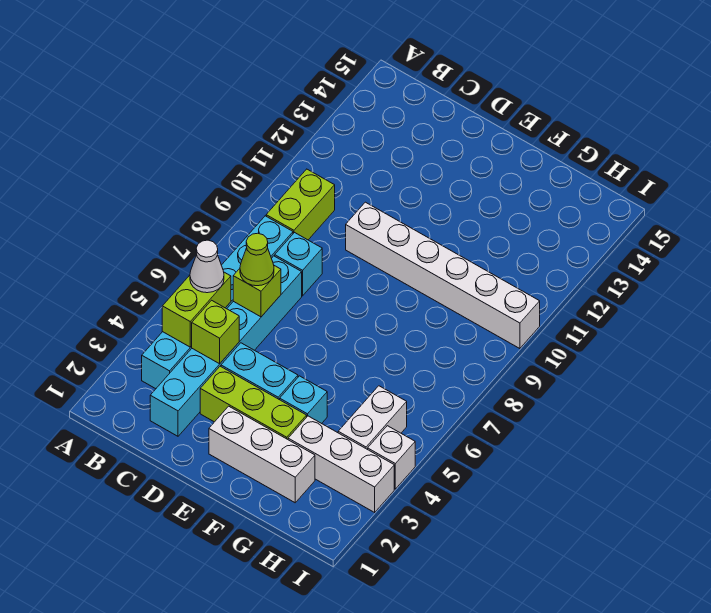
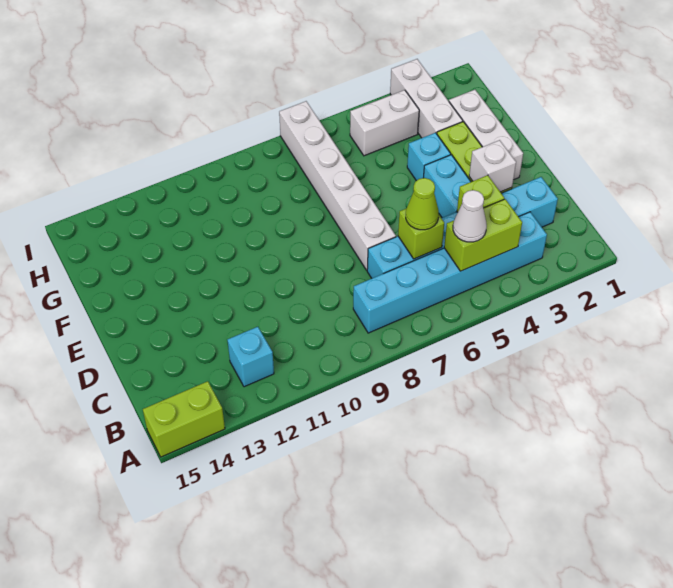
lime brick B9:B10 level 1 -> lime brick A14:A15 level 1
cyan brick C8 level 1 -> cyan brick B12 level 1
white brick D10:I10 level 1 -> white brick D7:I7 level 1
white brick I4 level 1 -> white brick D3 level 2

